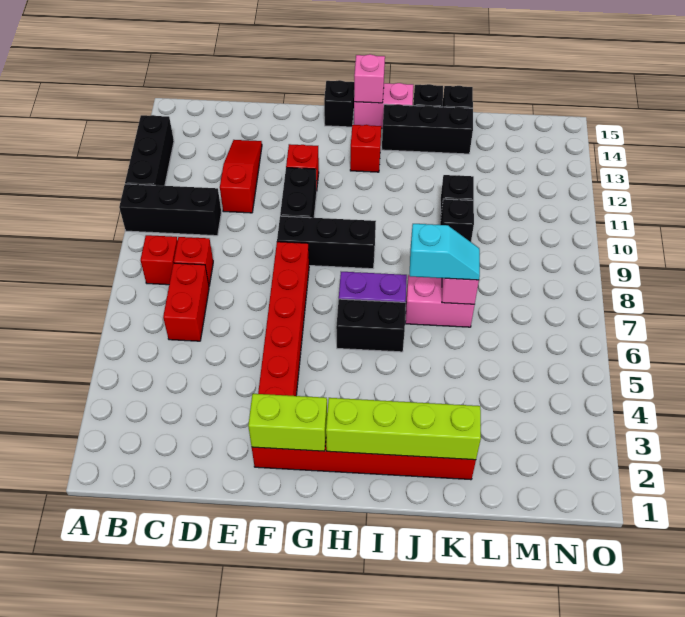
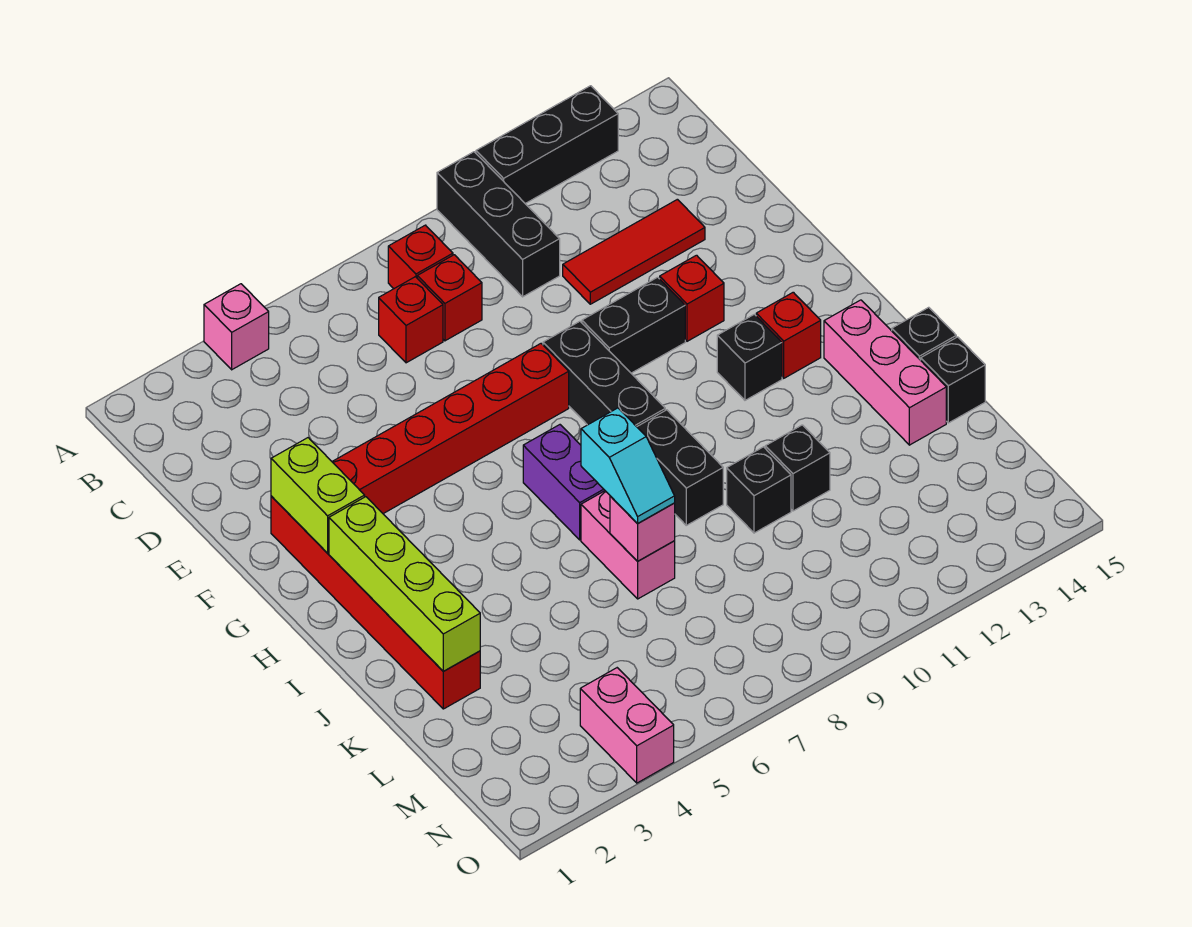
red brick C6:C7 level 1 -> red brick C7 level 1
red slope D11:D13 level 1 top 11 -> red tile D11:D13 level 1
black brick G15 level 1 -> black brick H12 level 1
black brick H6:I6 level 1 -> black brick I9:J9 level 1
pink brick H15:I15 level 1 -> pink brick N4:O4 level 1
pink brick H15 level 2 -> pink brick A4 level 1
black brick I14:K14 level 1 -> pink brick I14:K14 level 1

